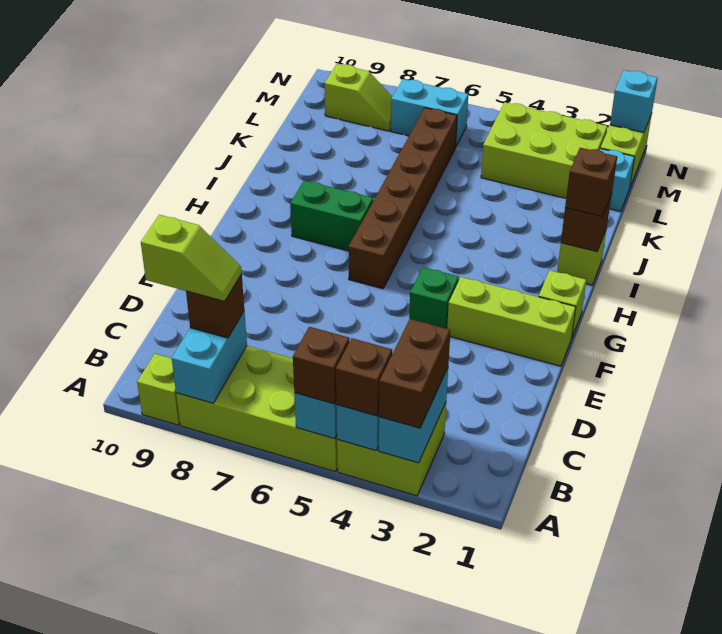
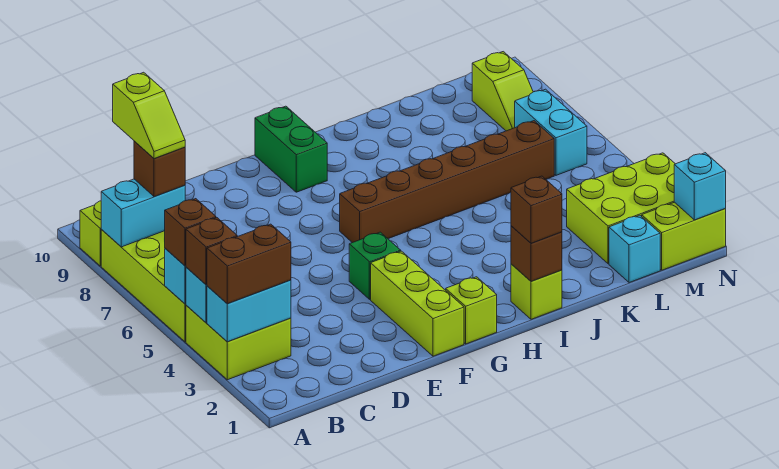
green brick H7:H8 level 1 -> green brick G9:G10 level 1
lime brick L2:M4 level 1 -> lime brick L2:N3 level 1

